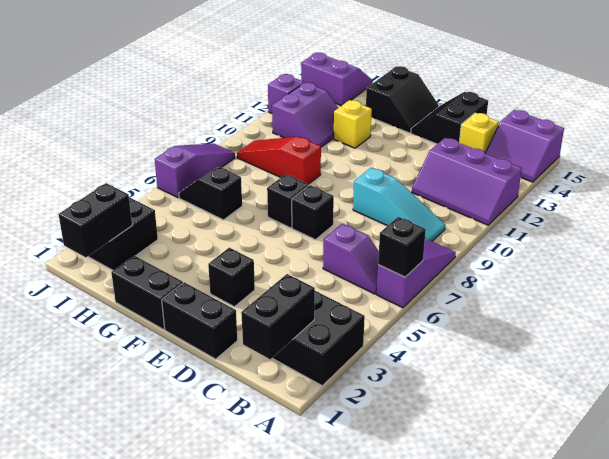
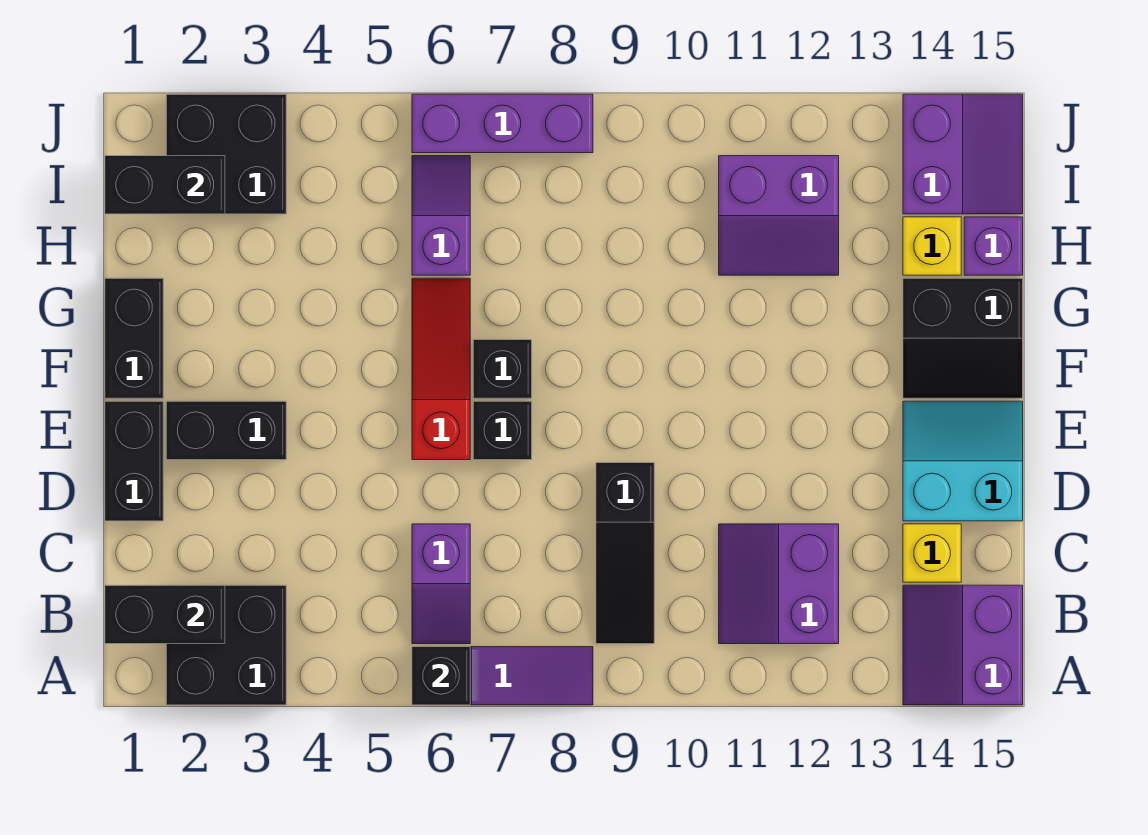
purple slope A11:C12 level 1 top 12 -> purple slope B11:C12 level 1 top 12
cyan slope B9:D9 level 1 top D -> black slope B9:D9 level 1 top D
black slope D14:E15 level 1 top D -> cyan slope D14:E15 level 1 top D
black brick E3 level 1 -> black brick E2:E3 level 1
red slope G9:I9 level 1 top G -> red slope E6:G6 level 1 top E
yellow brick G12 level 1 -> yellow brick H14 level 1
black slope H6:I6 level 1 top H -> purple slope H6:I6 level 1 top H
purple slope J6:J8 level 1 top 6 -> purple brick J6:J8 level 1
purple brick J12 level 1 -> purple brick H15 level 1

